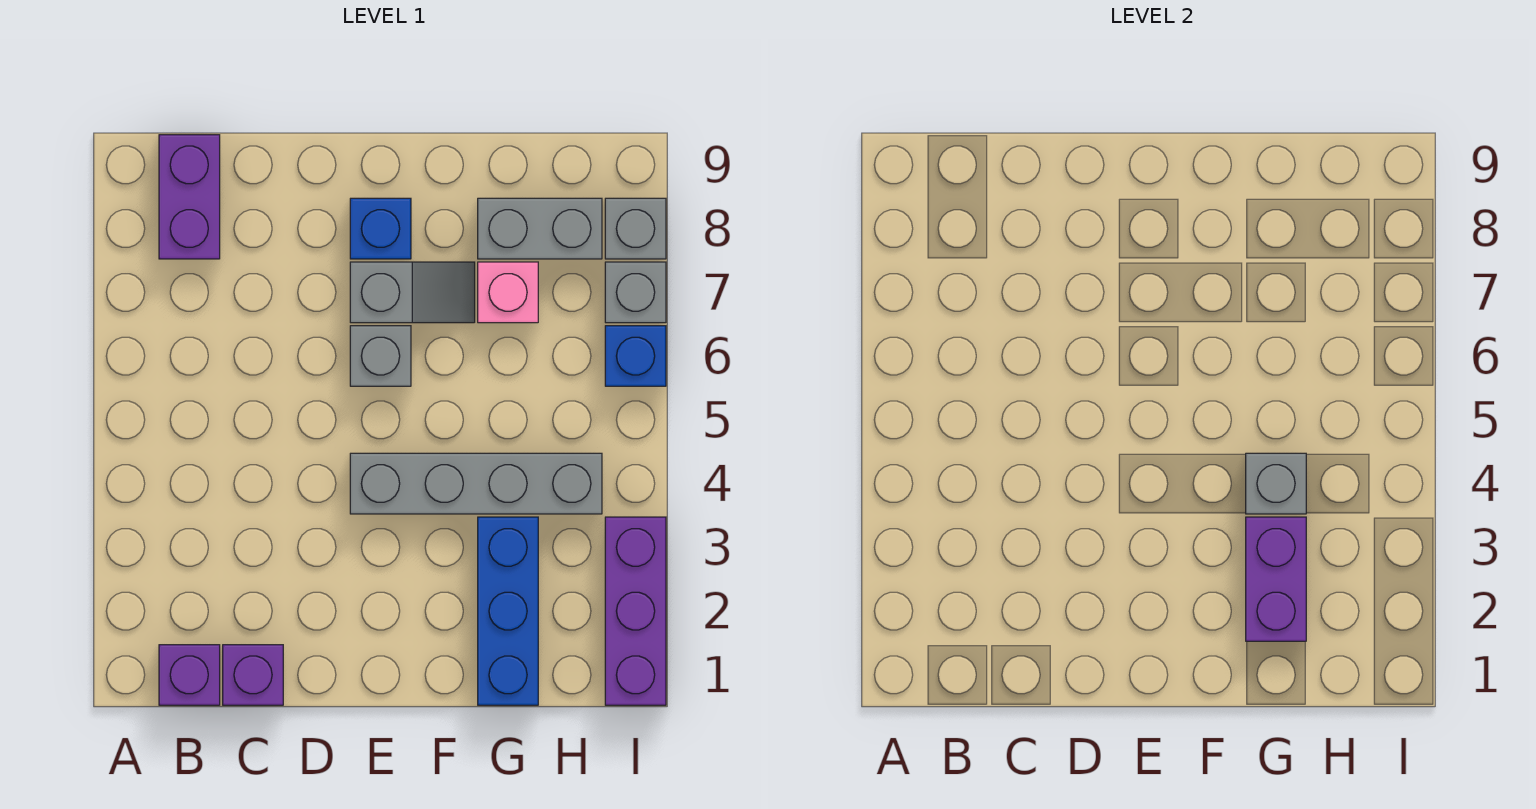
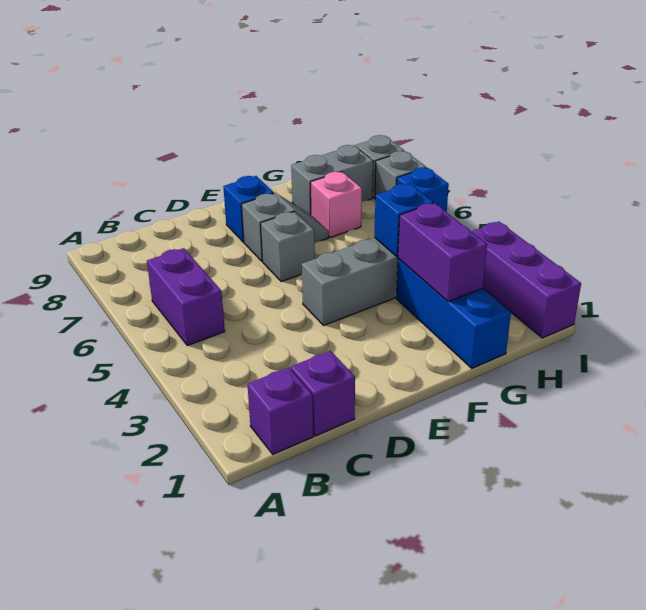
purple brick B8:B9 level 1 -> purple brick B5:B6 level 1
grey brick G4 level 2 -> blue brick G4 level 2

